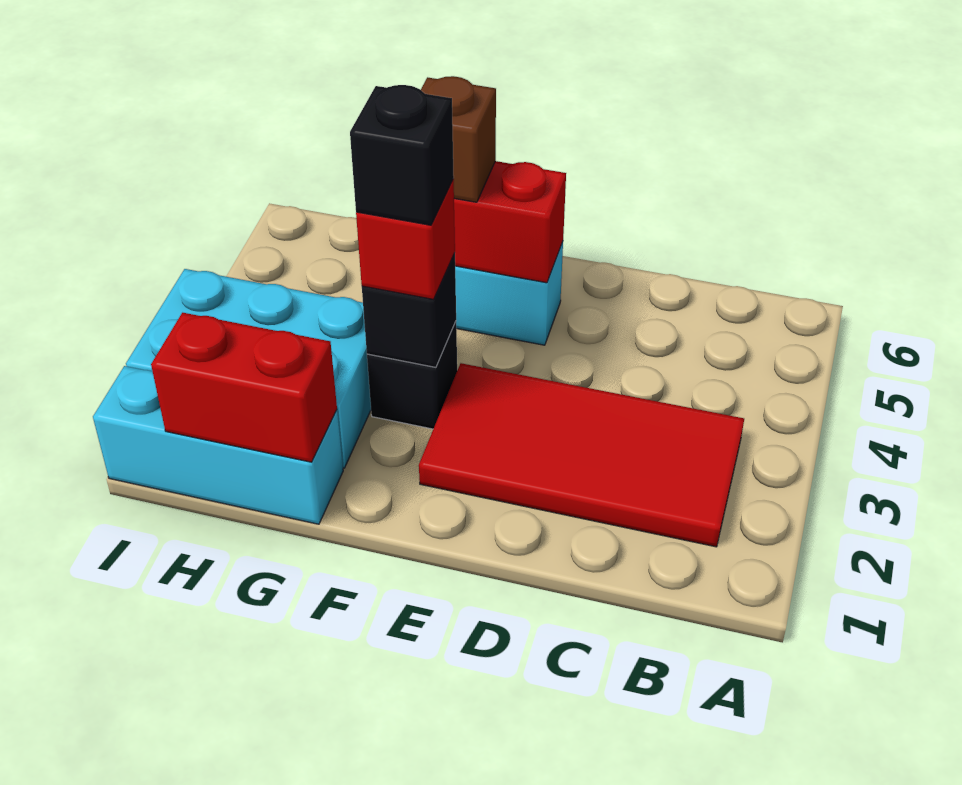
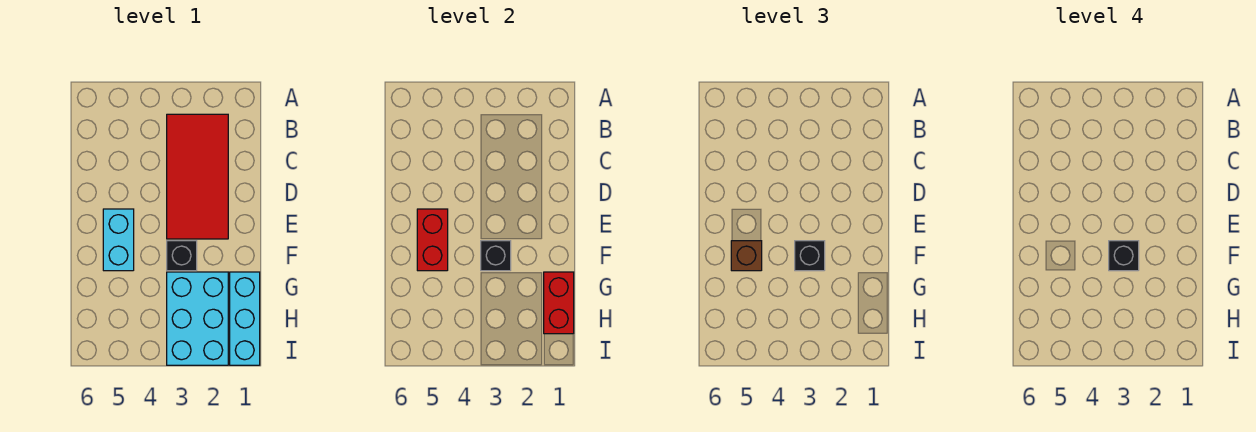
red brick F3 level 3 -> black brick F3 level 3

